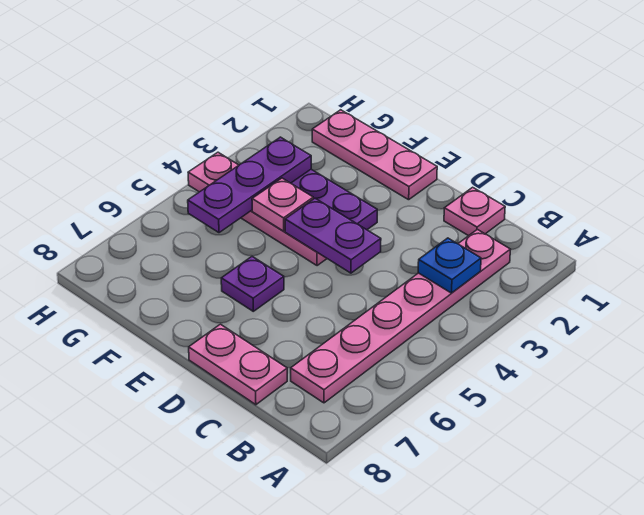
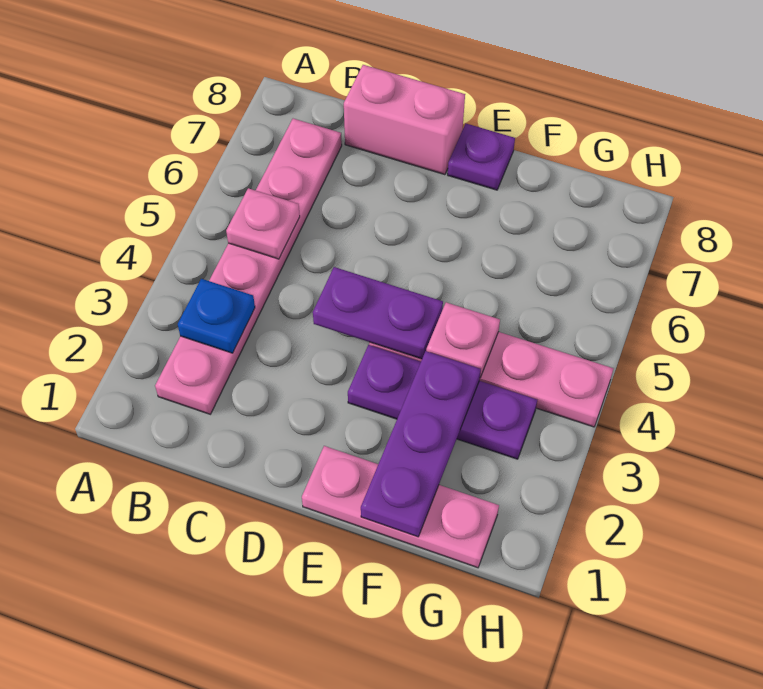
pink plate C1 level 1 -> pink plate B5 level 2
pink plate C8:D8 level 1 -> pink brick C8:D8 level 1
purple plate E6 level 1 -> purple plate E8 level 1
purple plate G3:G5 level 2 -> purple plate F1:F3 level 2

